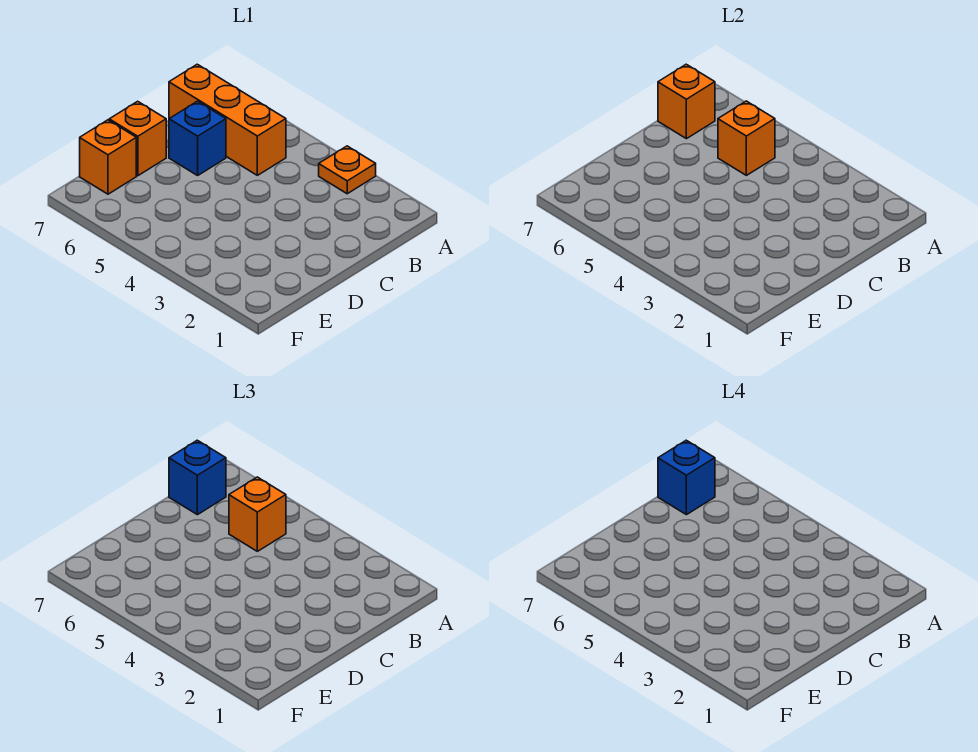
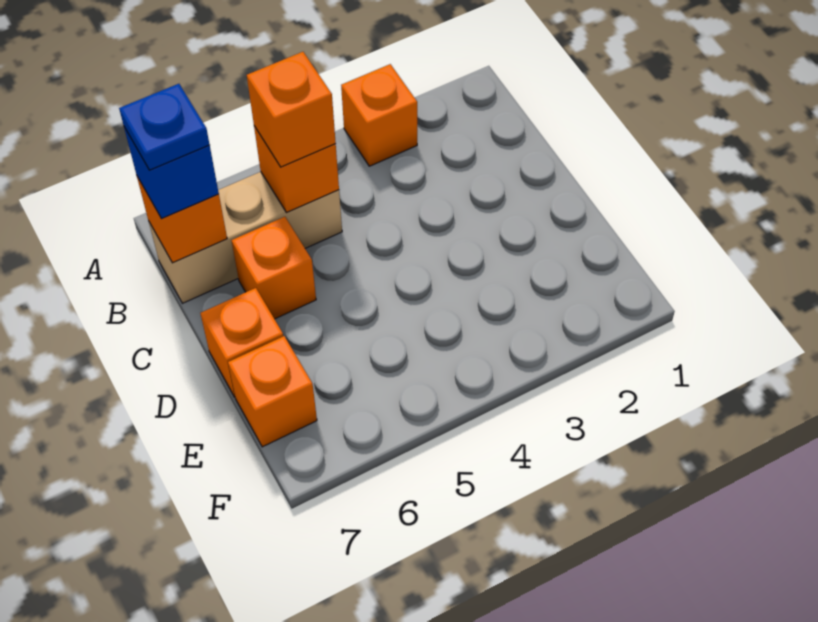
orange plate A3 level 1 -> orange brick A3 level 1
orange brick B5:B7 level 1 -> tan brick B5:B7 level 1
blue brick B7 level 4 -> blue plate B7 level 4
blue brick C6 level 1 -> orange brick C6 level 1

